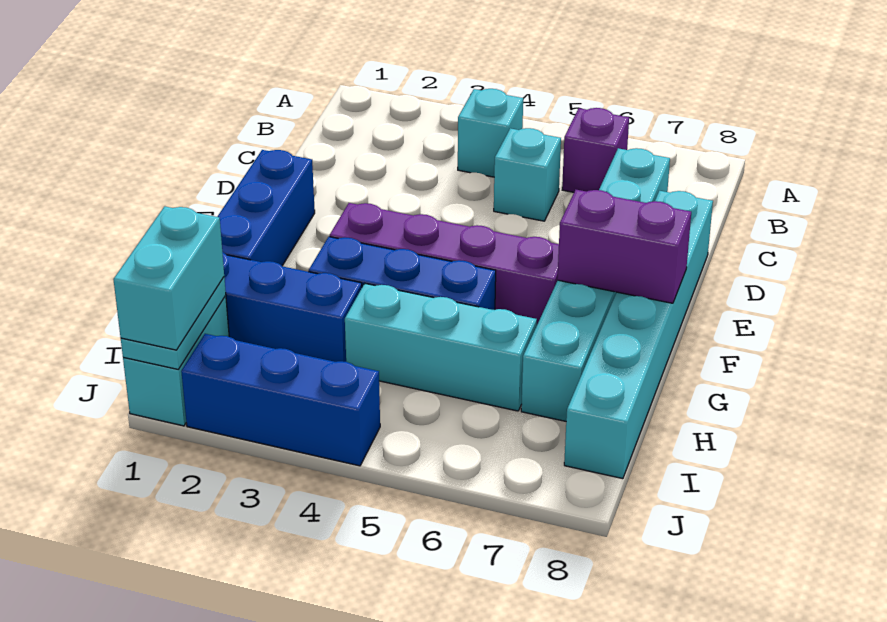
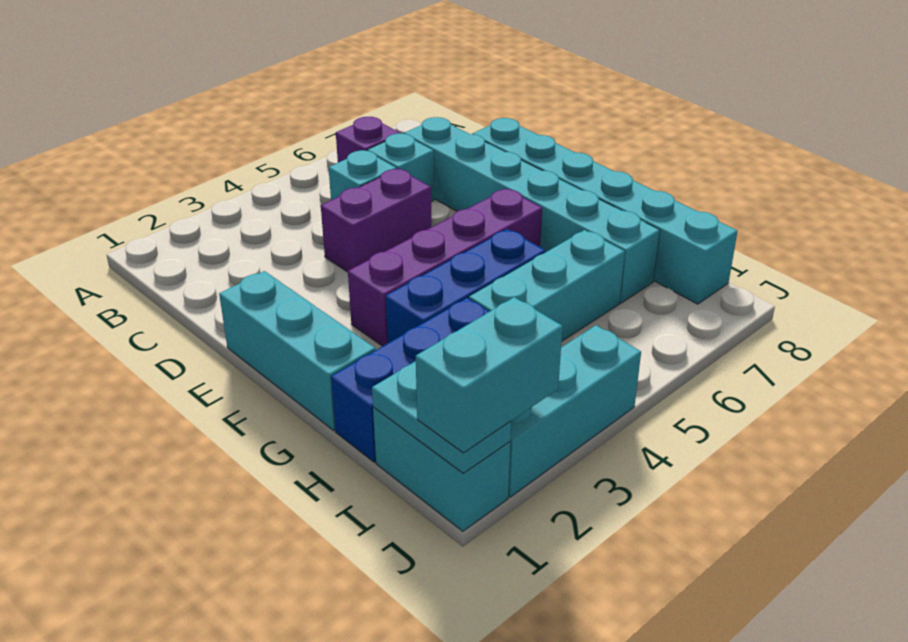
cyan brick B4 level 1 -> cyan brick C6 level 1
blue brick E1:G1 level 1 -> cyan brick E1:G1 level 1
purple brick F7:F8 level 2 -> purple brick D4:D5 level 1
cyan brick I1:J1 level 3 -> cyan brick J1:J2 level 3
blue brick J2:J4 level 1 -> cyan brick J2:J4 level 1

